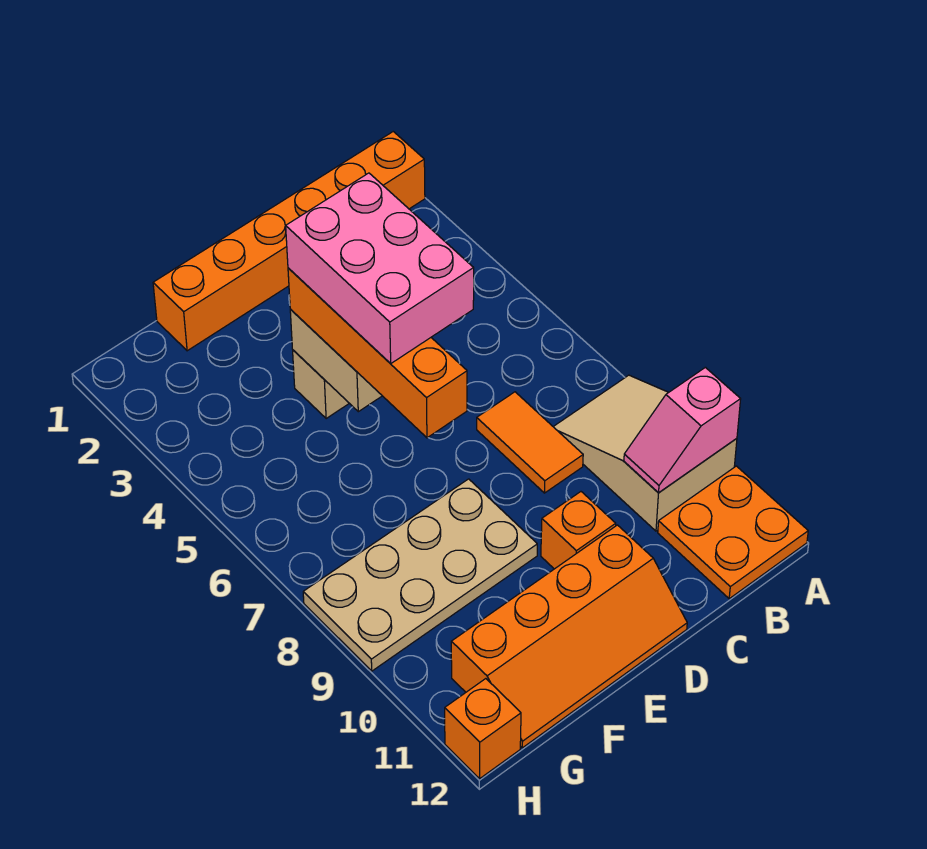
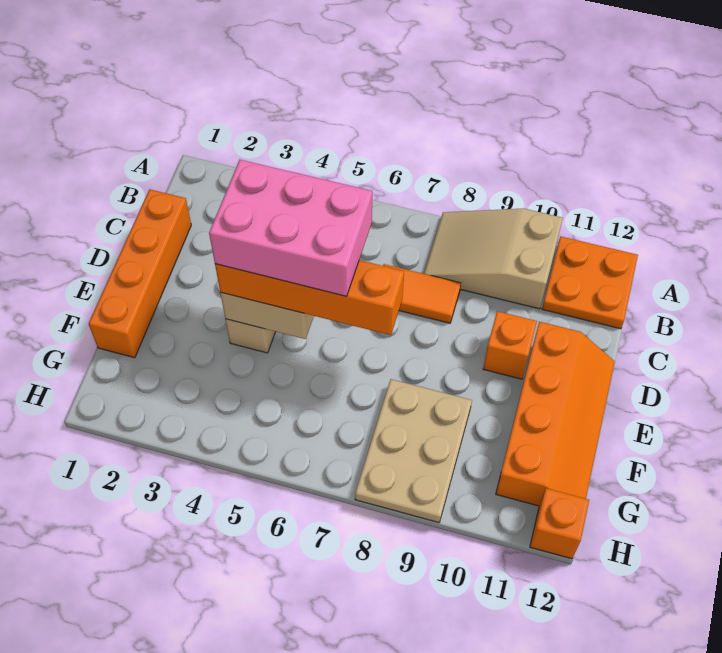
orange brick A1:F1 level 1 -> orange brick C1:F1 level 1
pink slope A10:B10 level 2 top A -> none
tan plate E8:H9 level 1 -> tan plate F8:H9 level 1

